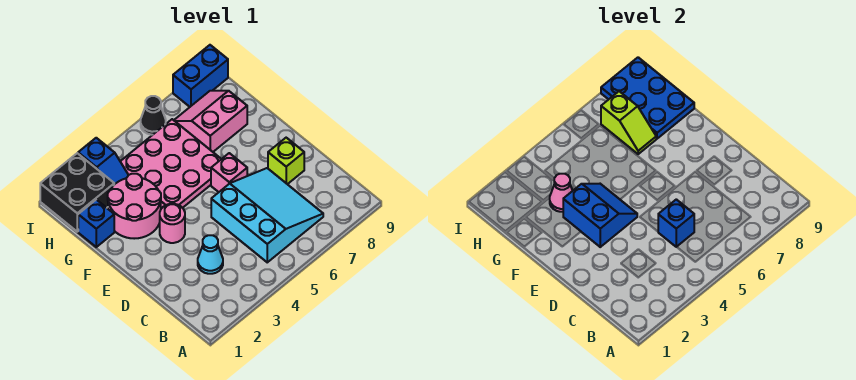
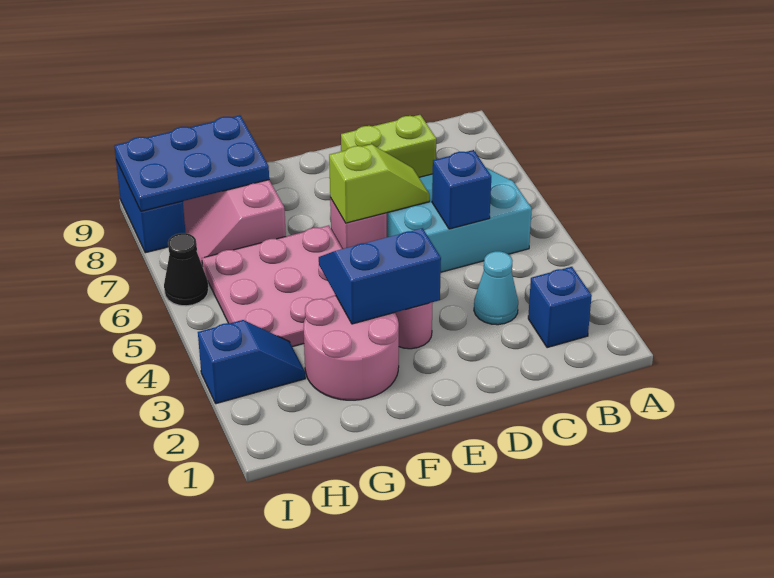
lime brick D8 level 1 -> lime brick C8:D8 level 1
blue brick G1 level 1 -> blue brick B2 level 1
pink cone G3 level 2 -> none
lime slope G7:H7 level 2 top H -> lime slope D6:E6 level 2 top E
black brick H1:I2 level 1 -> none

